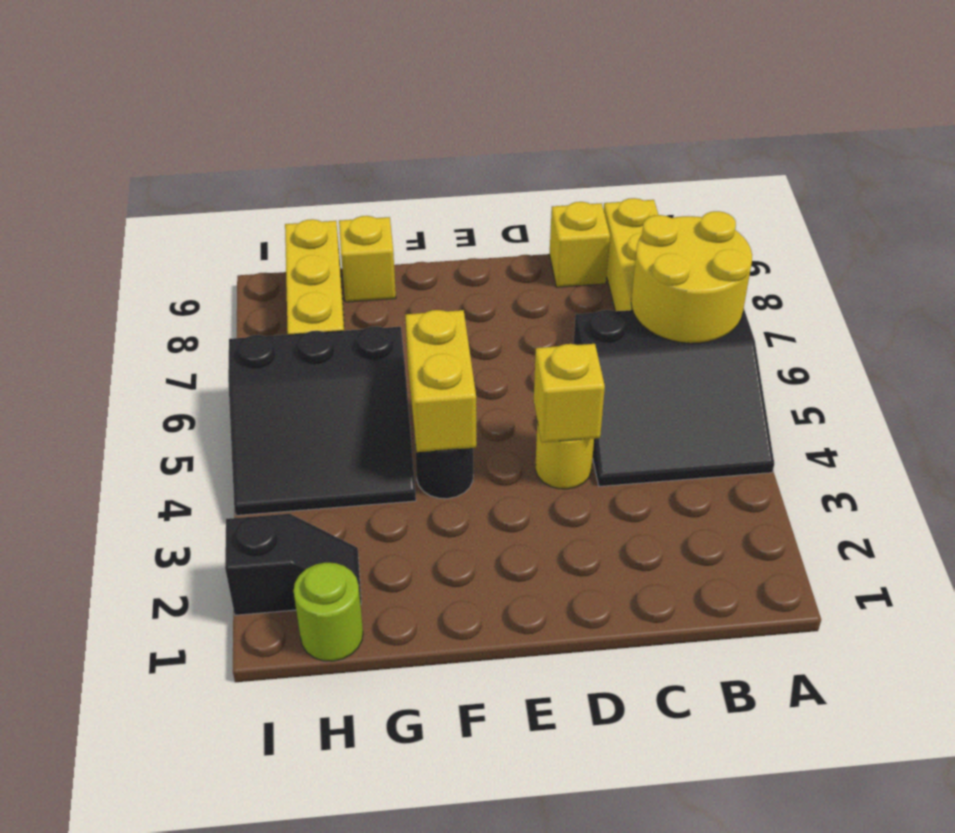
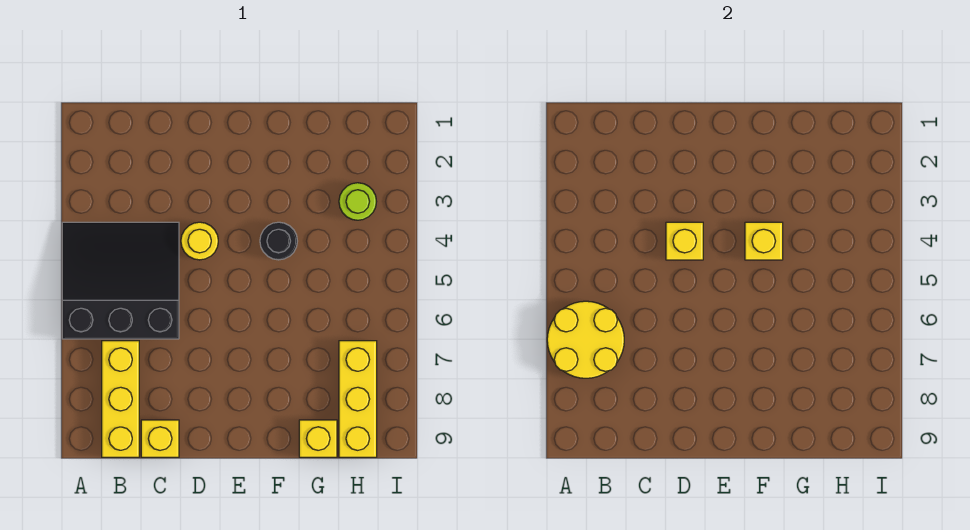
yellow brick F4:F5 level 2 -> yellow brick F4 level 2
black slope G4:I6 level 1 top 6 -> none
lime round brick H1 level 1 -> lime round brick H3 level 1
black slope H2:I2 level 1 top I -> none

